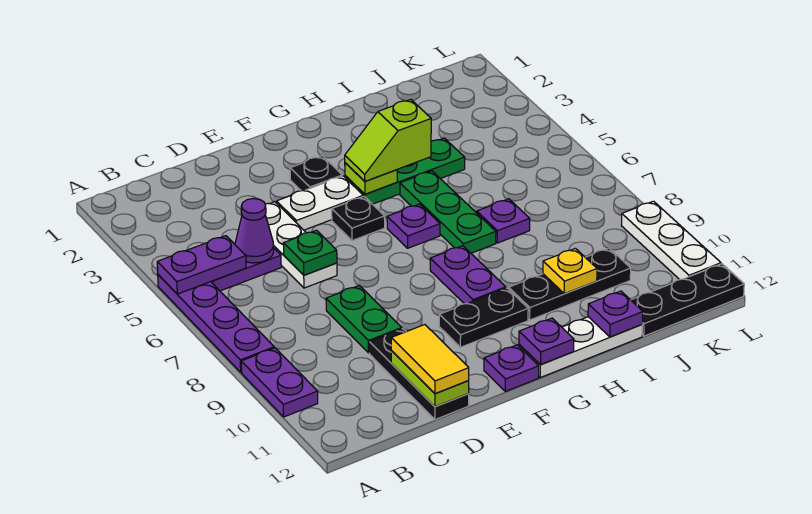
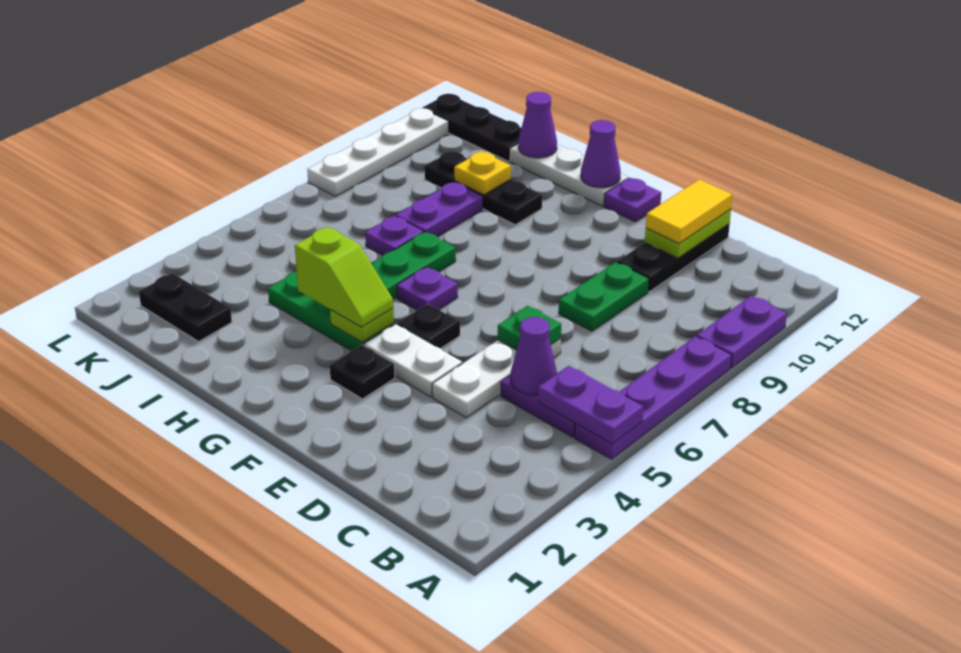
black plate F10:G10 level 1 -> black plate J2:K2 level 1
purple plate G8:G9 level 1 -> purple plate I8:I9 level 1
purple plate G12 level 2 -> purple cone G12 level 2
purple plate I12 level 2 -> purple cone I12 level 2
white plate L9:L11 level 1 -> white plate L8:L11 level 1

